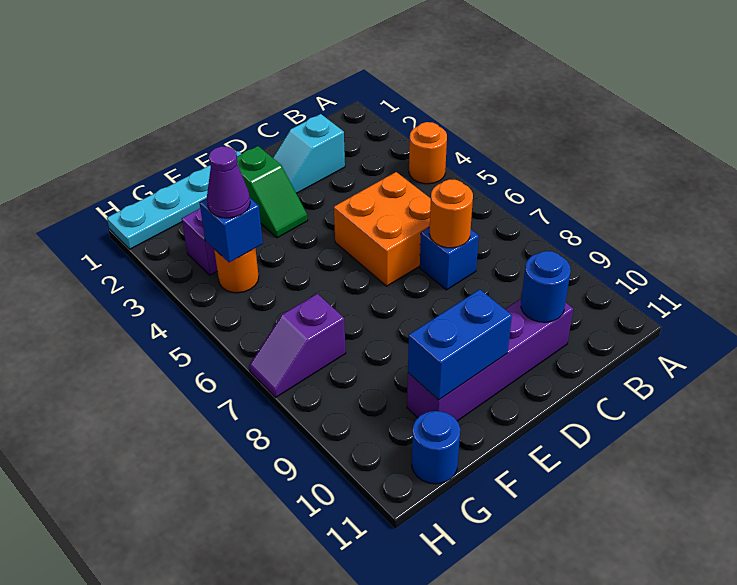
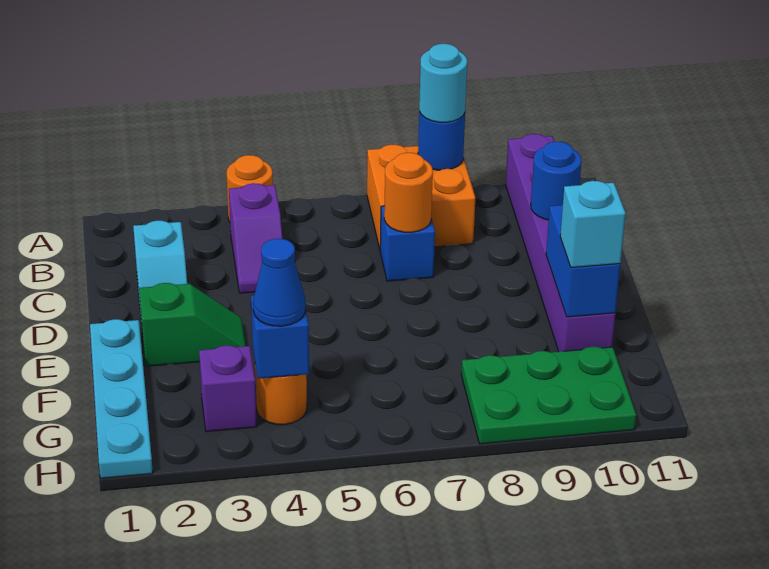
none -> cyan round brick A8 level 3
orange brick C5:D6 level 1 -> orange brick A7:B8 level 1
purple brick C10:F10 level 1 -> purple brick A10:F10 level 1
none -> cyan brick F10 level 3
purple cone G4 level 3 -> blue cone G4 level 3
purple slope G7:H7 level 1 top G -> purple slope B4:C4 level 1 top B
none -> green plate G8:H10 level 1
blue round brick G11 level 1 -> blue round brick A8 level 2

